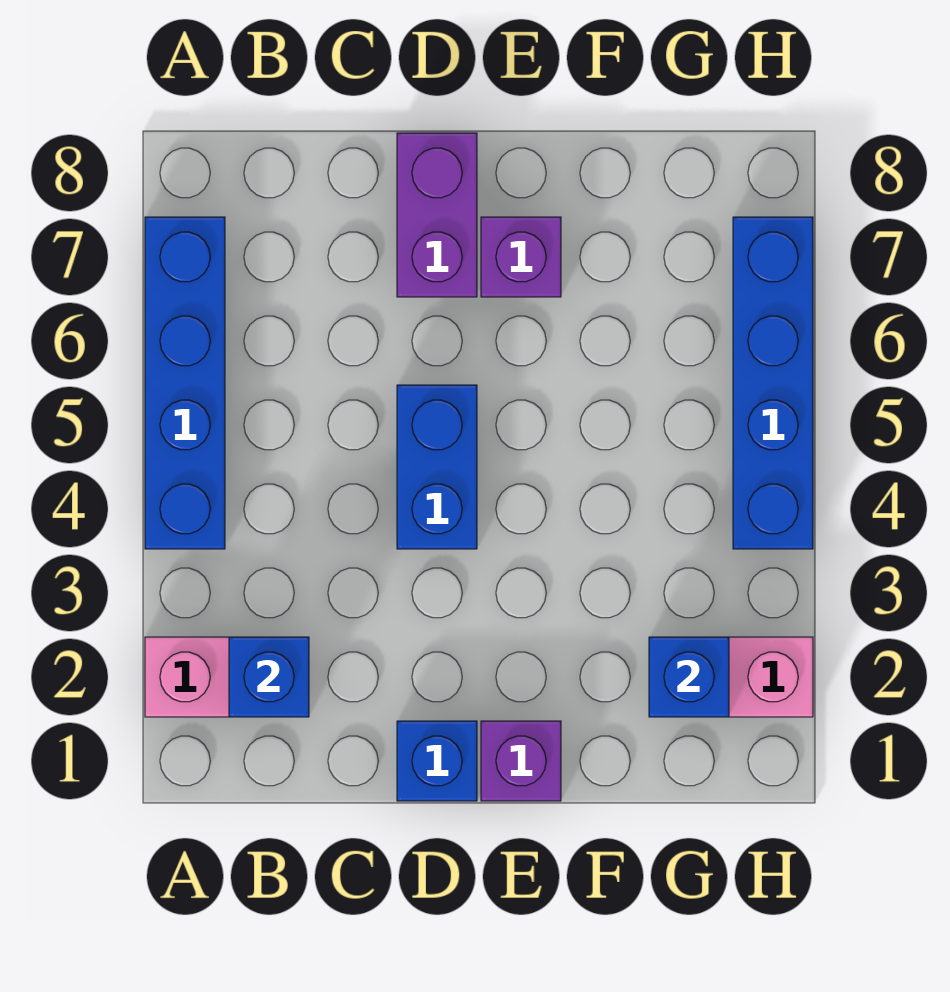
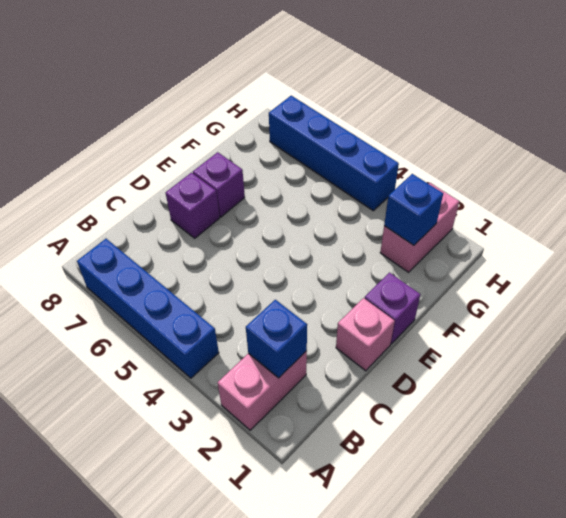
blue brick D1 level 1 -> pink brick D1 level 1
blue brick D4:D5 level 1 -> none
purple brick D7:D8 level 1 -> purple brick D7 level 1

